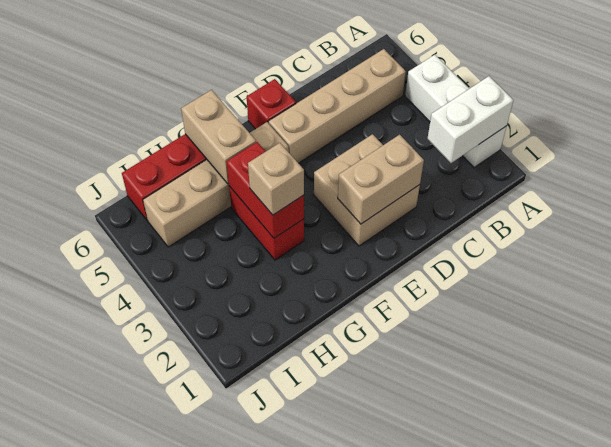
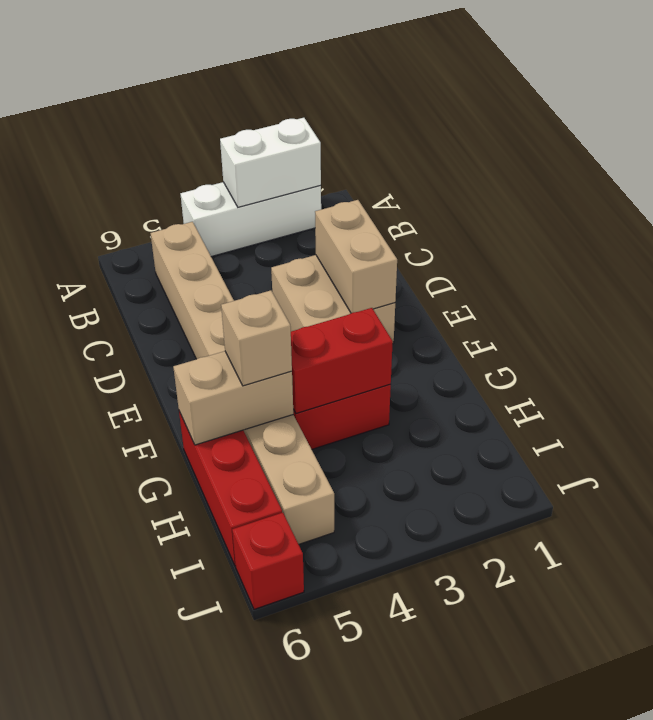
white brick A2:B2 level 2 -> white brick A2:A3 level 2
red brick E6 level 1 -> red brick J6 level 1
tan brick G3 level 3 -> tan brick G5 level 3

